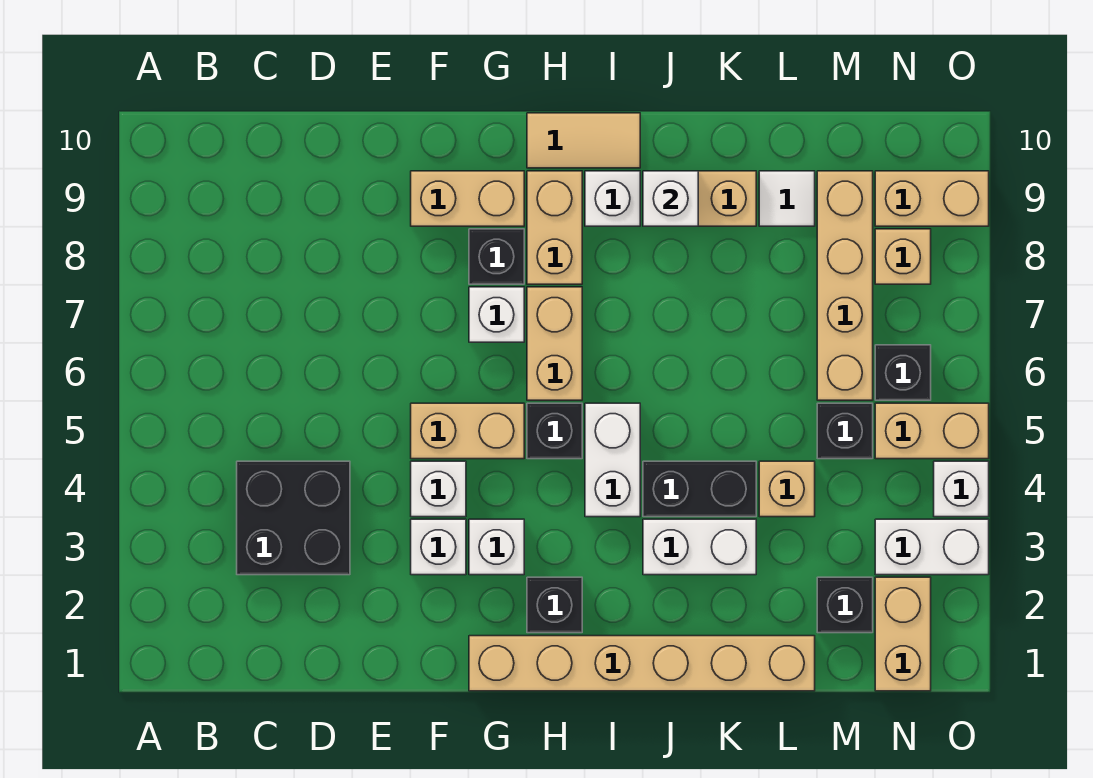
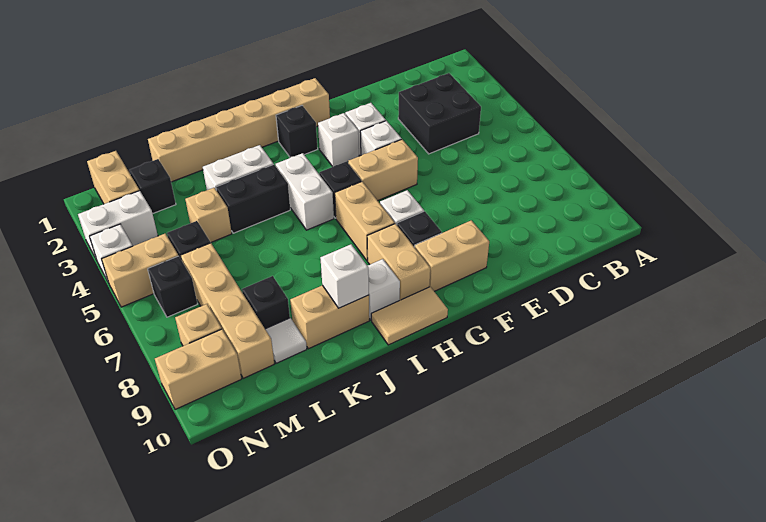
none -> black brick L8 level 1

